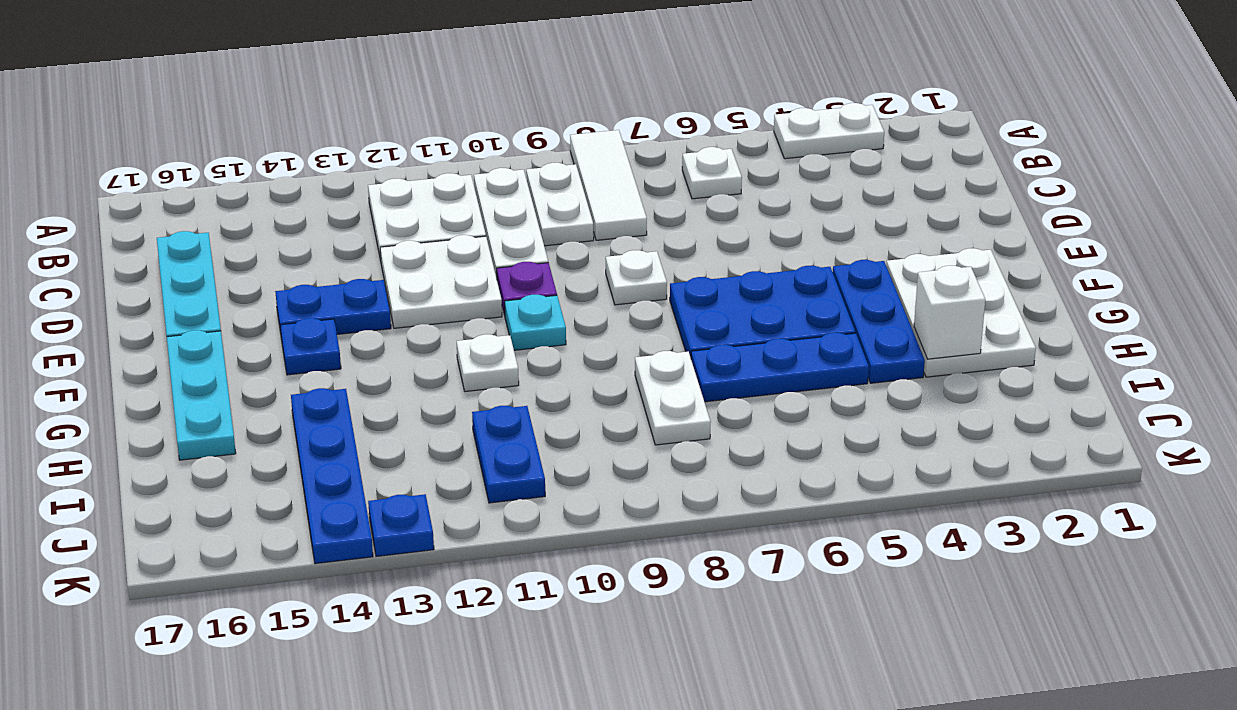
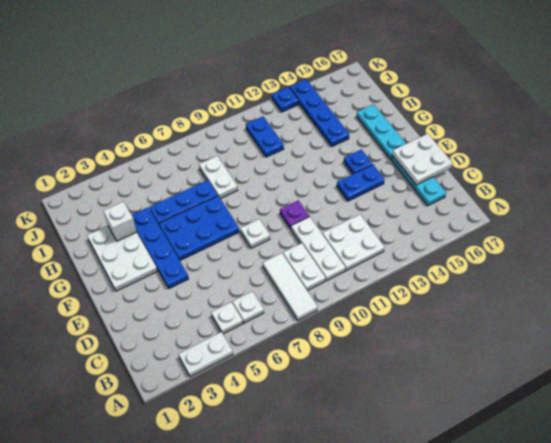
white plate D11:E12 level 1 -> white plate D16:E17 level 2
blue plate F4:H4 level 1 -> blue plate E4:H4 level 1
cyan plate F10 level 1 -> none
white plate G11 level 1 -> white plate B5 level 1

